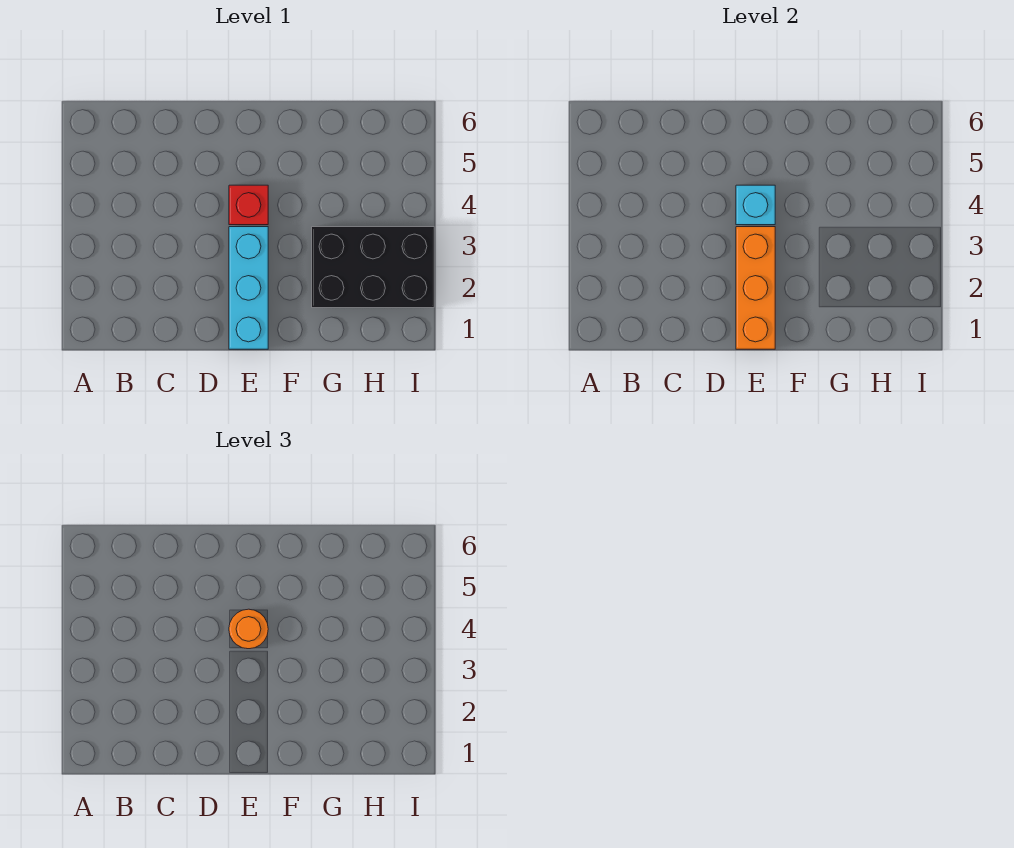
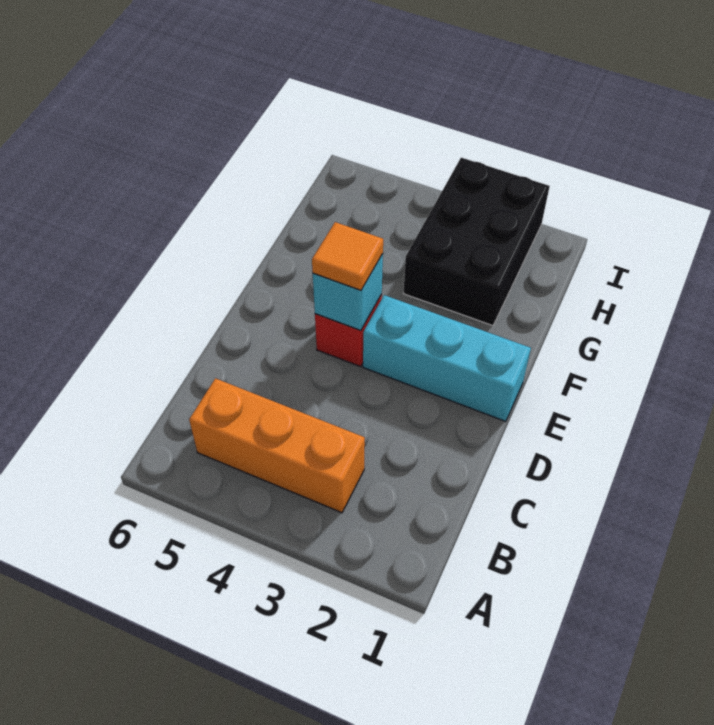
orange brick E1:E3 level 2 -> orange brick B3:B5 level 1
orange round brick E4 level 3 -> orange tile E4 level 3

